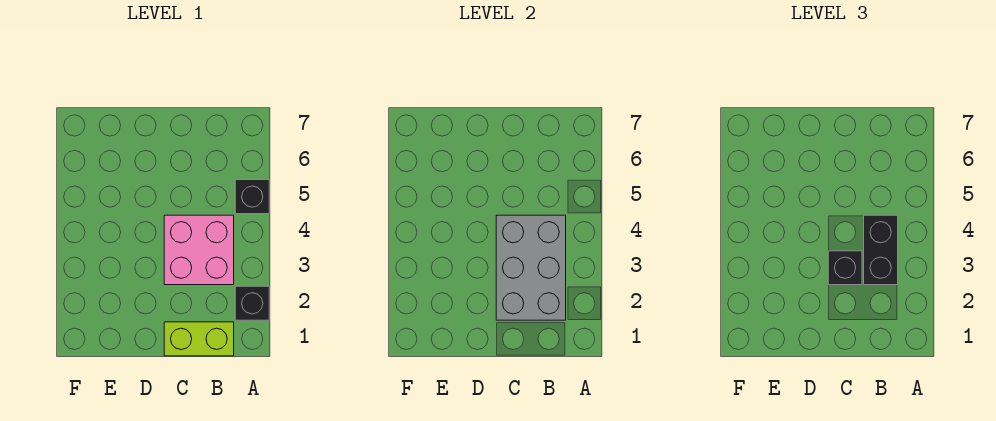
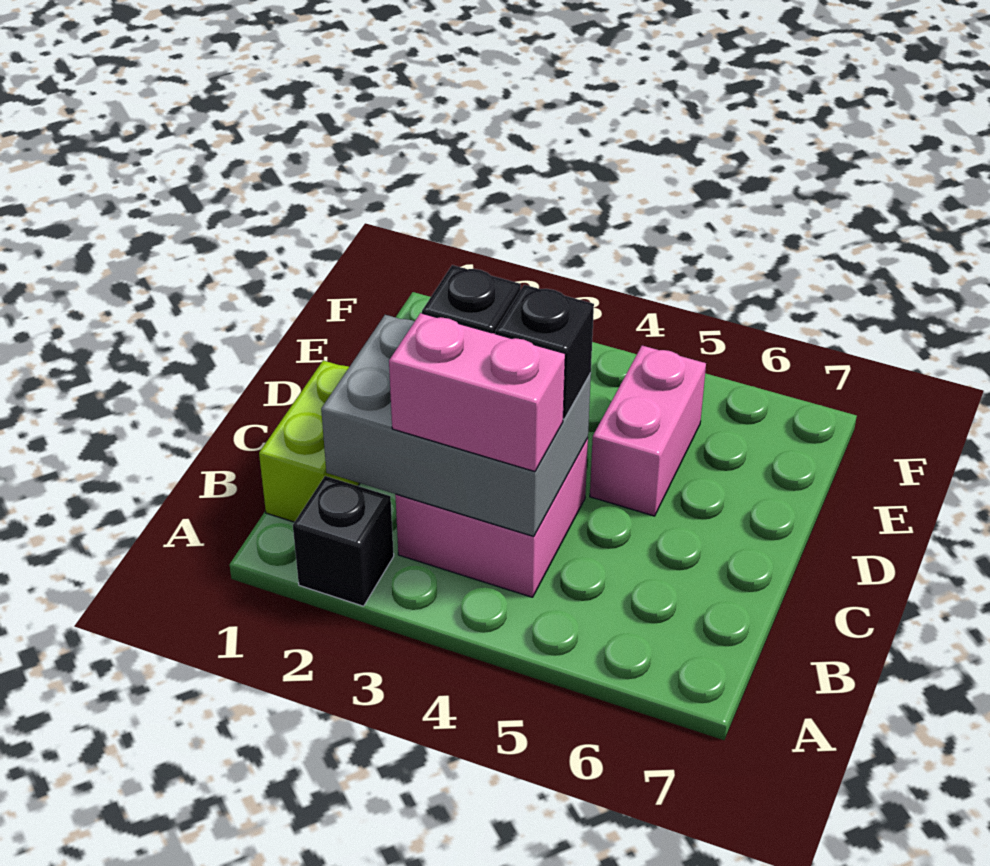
black brick A5 level 1 -> black brick C4 level 3
black brick B3:B4 level 3 -> pink brick B3:B4 level 3
none -> pink brick D5:E5 level 1

